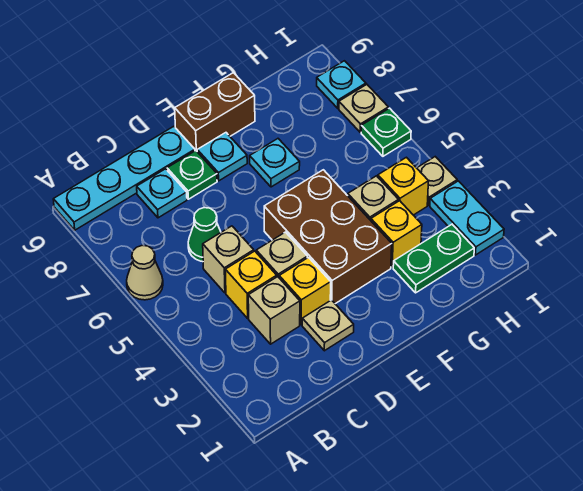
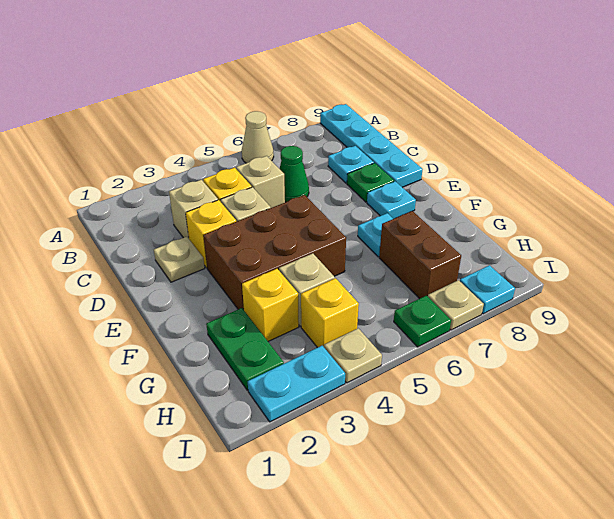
brown brick E9:F9 level 1 -> brown brick G7:H7 level 1

